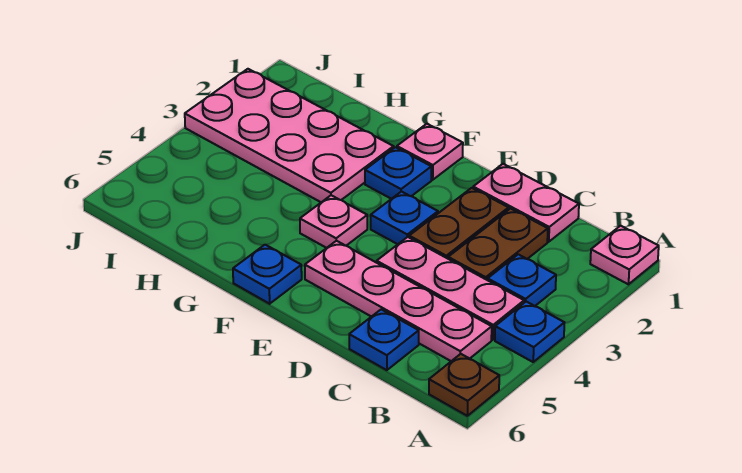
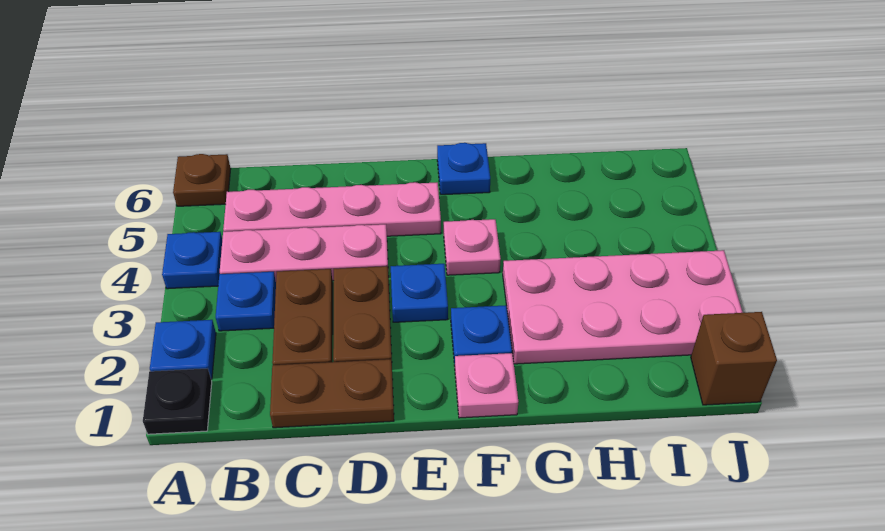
pink plate A1 level 1 -> black plate A1 level 1
pink plate C1:D1 level 1 -> brown plate C1:D1 level 1
blue plate C6 level 1 -> blue plate A2 level 1
none -> brown brick J1 level 1

